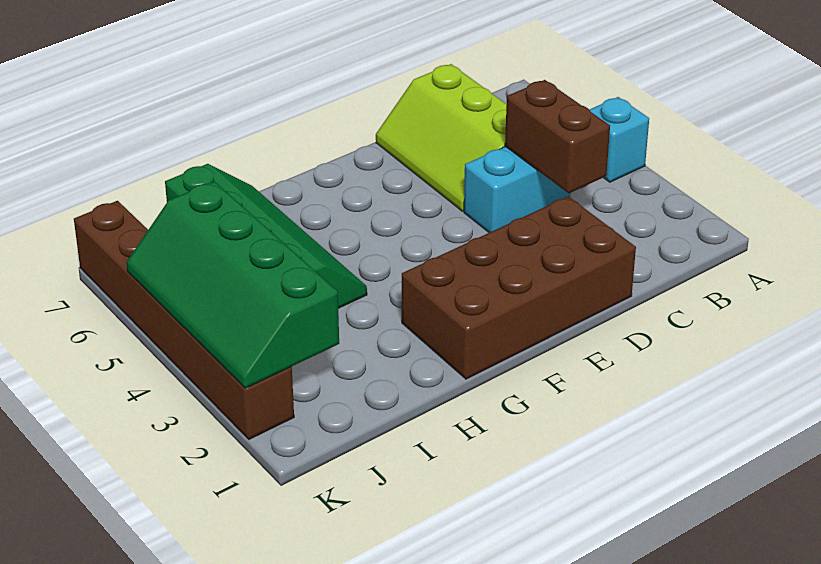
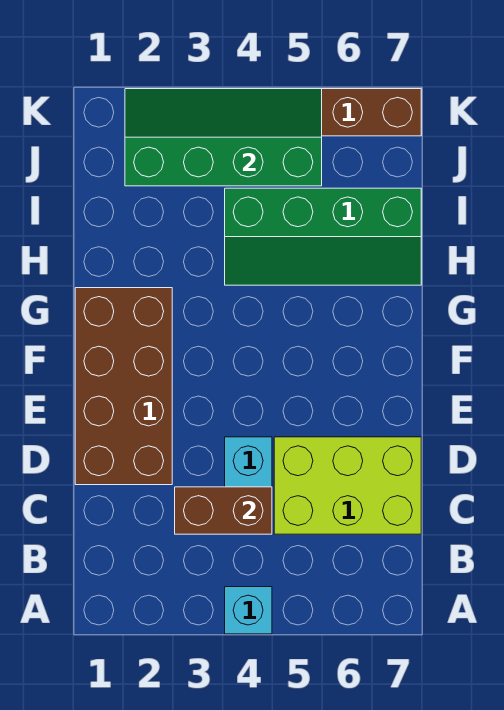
lime slope C5:D7 level 1 top C -> lime brick C5:D7 level 1

